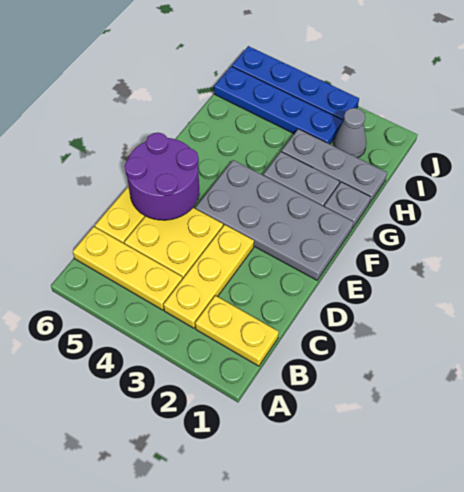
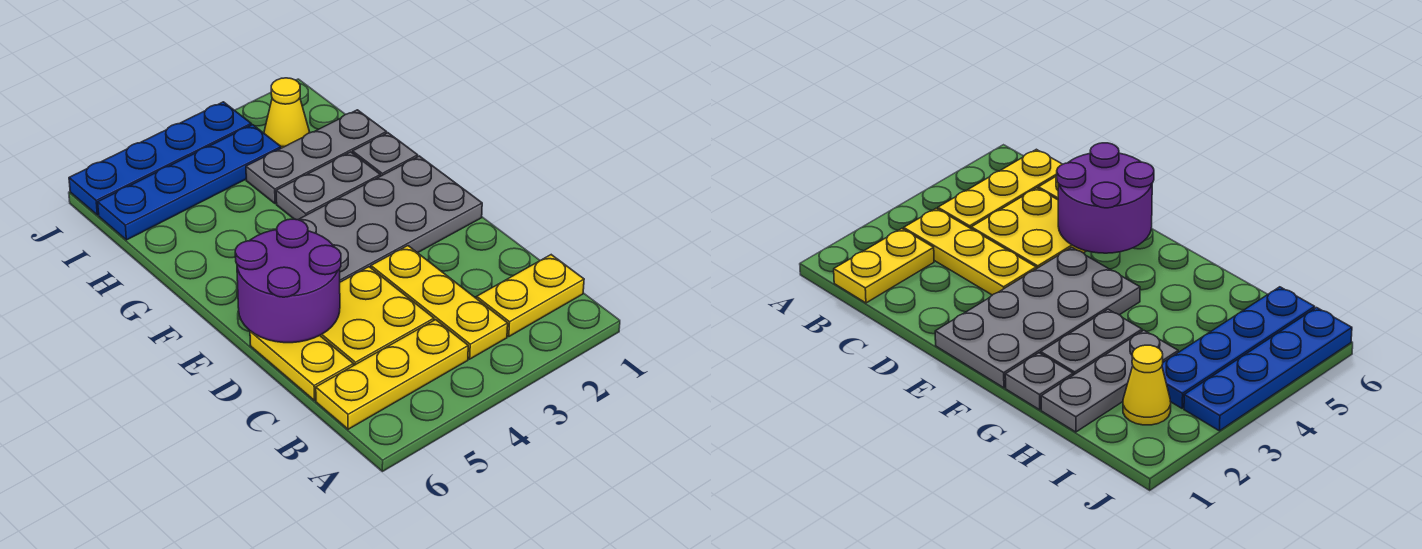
grey cone I2 level 1 -> yellow cone I2 level 1

